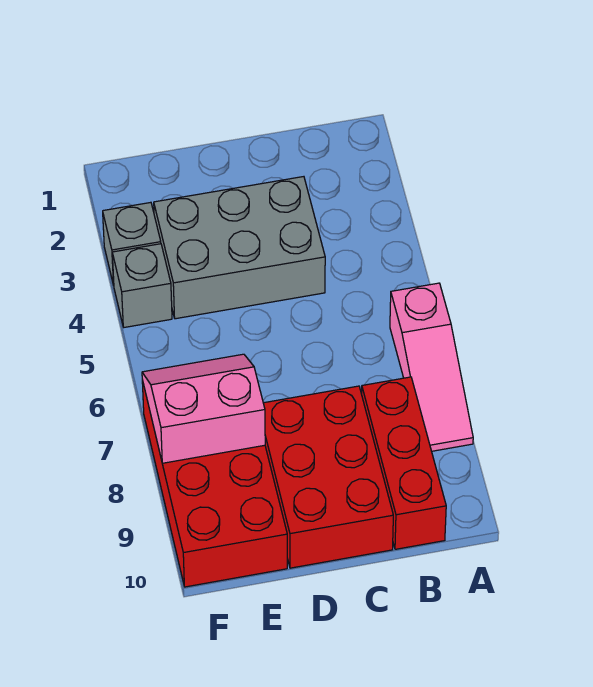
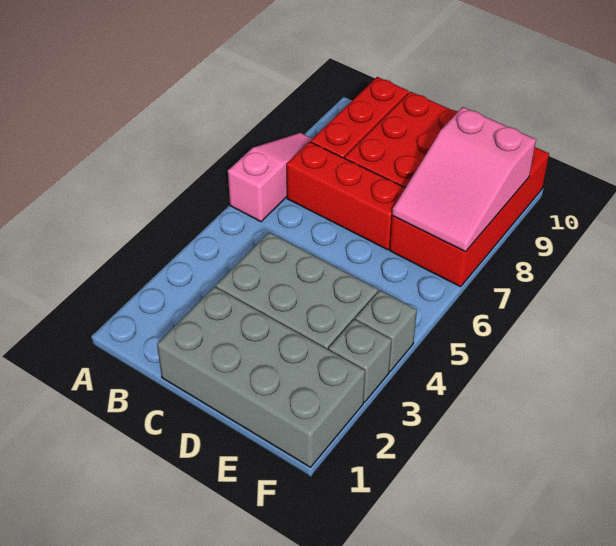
none -> red brick B7:D7 level 1
none -> grey brick C1:F2 level 1
pink slope E7:F8 level 2 top 8 -> pink slope E7:F9 level 2 top 9

